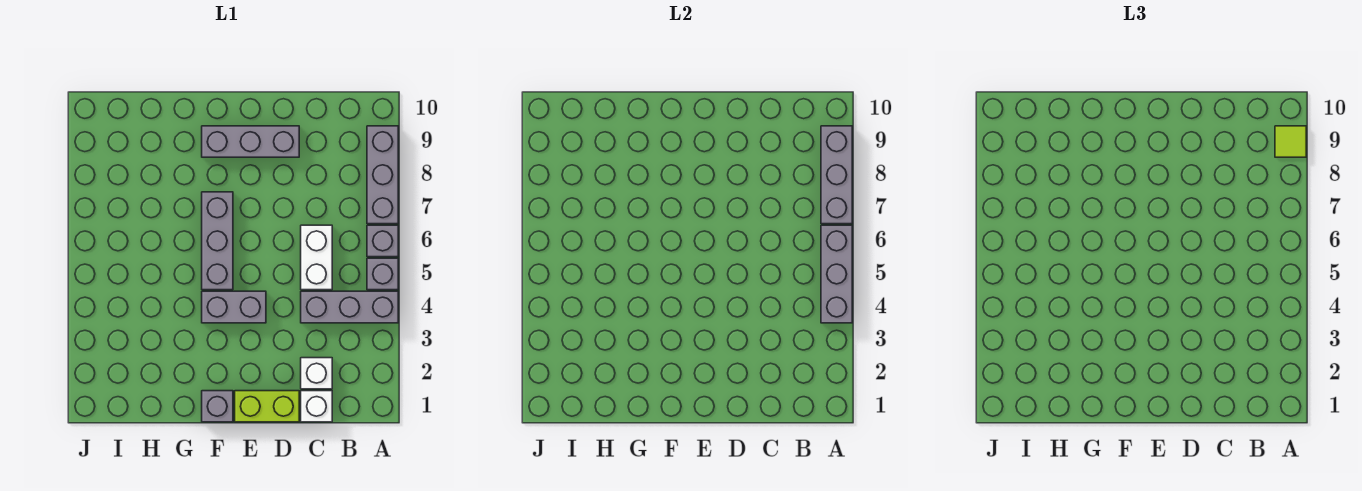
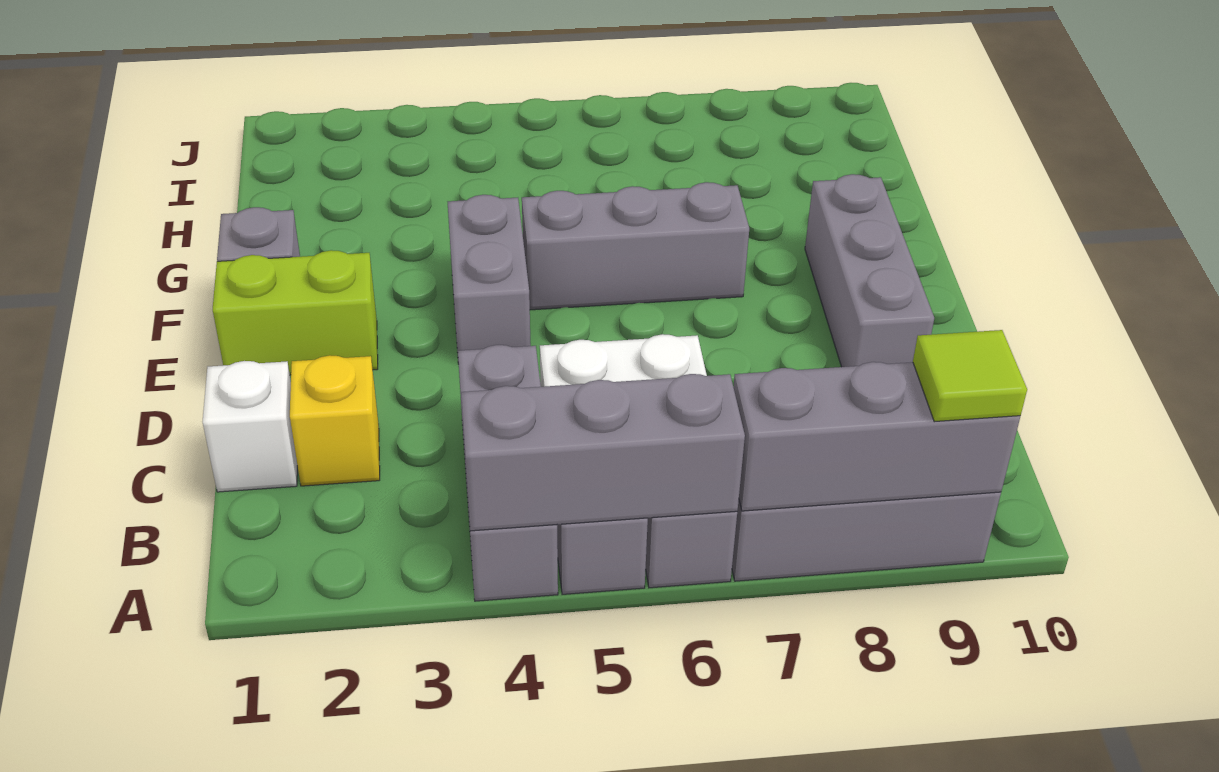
white brick C2 level 1 -> yellow brick C2 level 1
lime brick D1:E1 level 1 -> lime brick E1:E2 level 1

